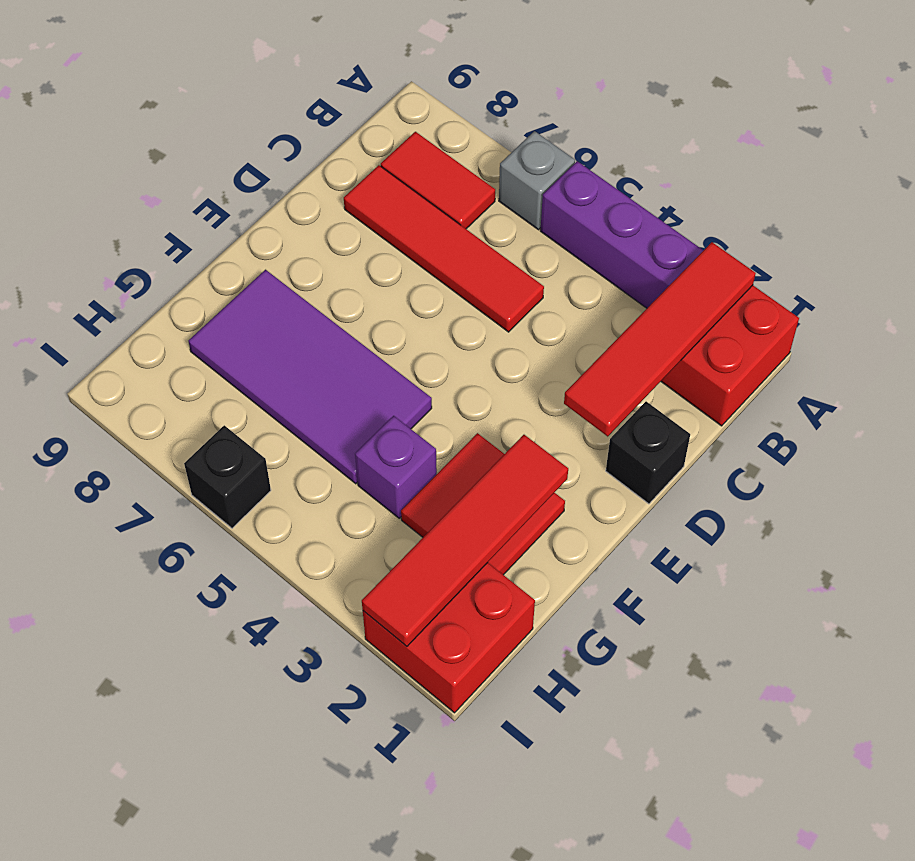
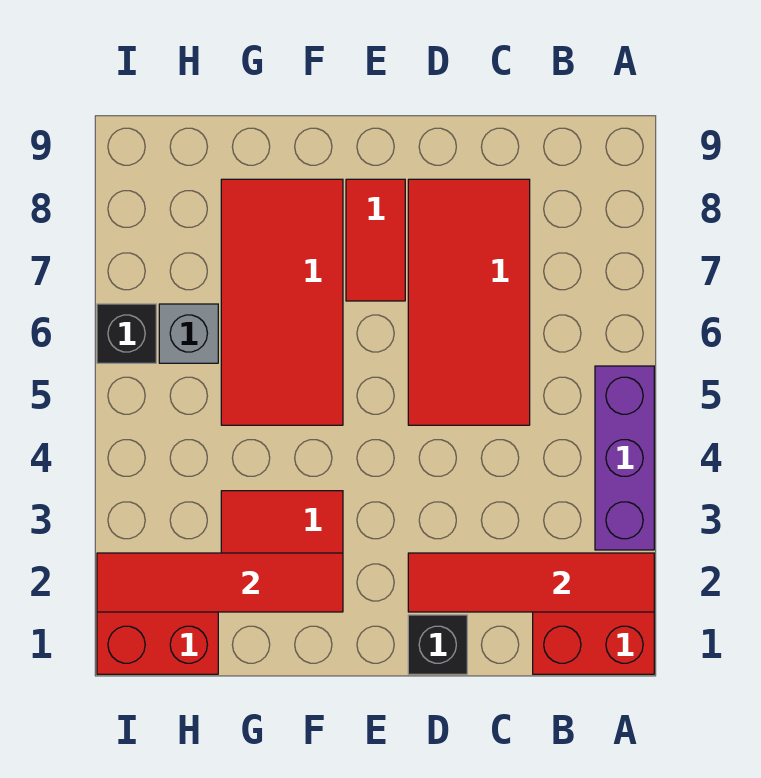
grey brick A6 level 1 -> grey brick H6 level 1
red tile B7:B8 level 1 -> red tile E7:E8 level 1
red tile C5:C8 level 1 -> red tile C5:D8 level 1
purple tile F5:G8 level 1 -> red tile F5:G8 level 1
purple brick G4 level 1 -> none

